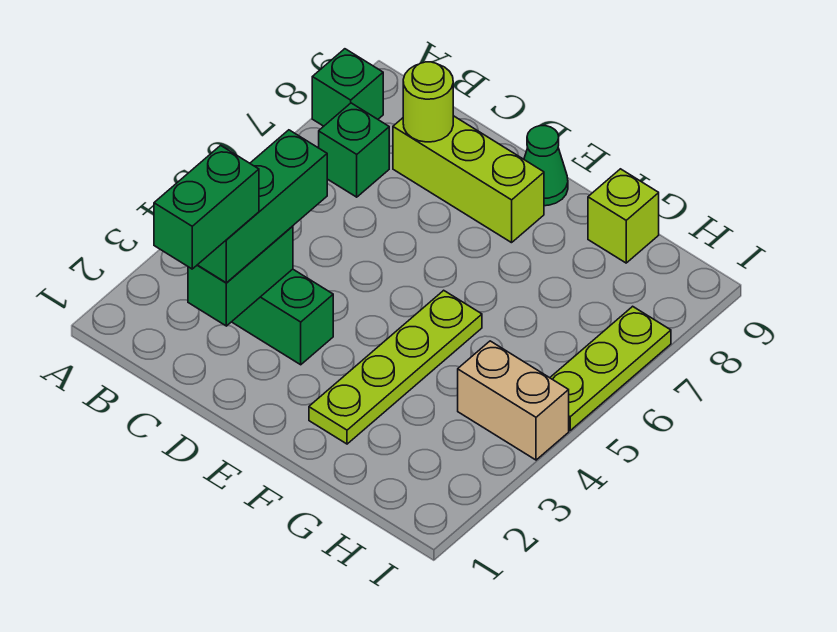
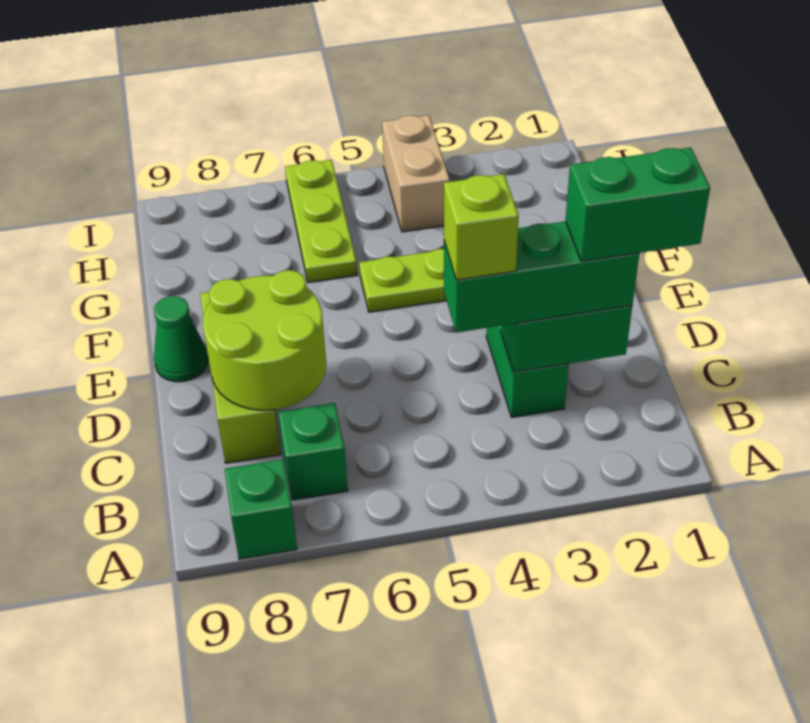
lime round brick C8 level 2 -> lime round brick C7:D8 level 2
lime brick G9 level 1 -> lime brick C4 level 4
lime plate I5:I7 level 1 -> lime plate G6:I6 level 1

